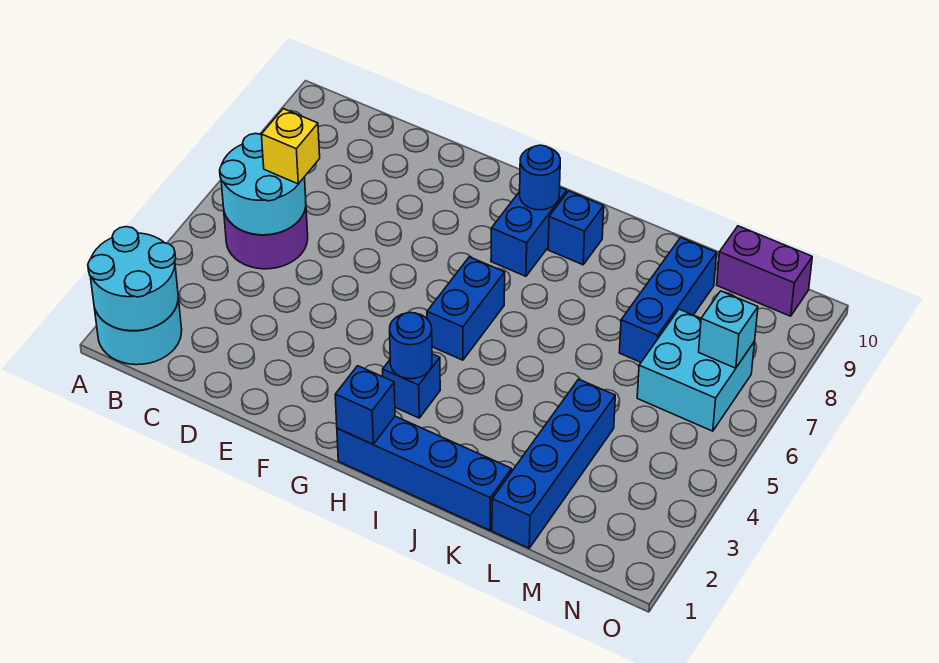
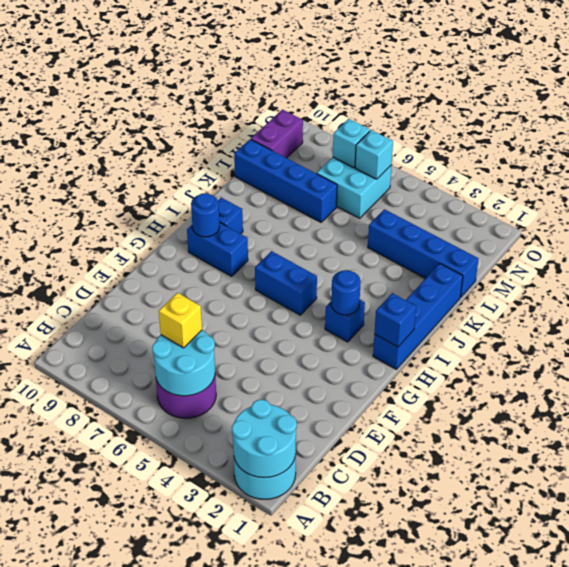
blue brick L7:L9 level 1 -> blue brick L7:L10 level 1
none -> cyan brick N6 level 2

